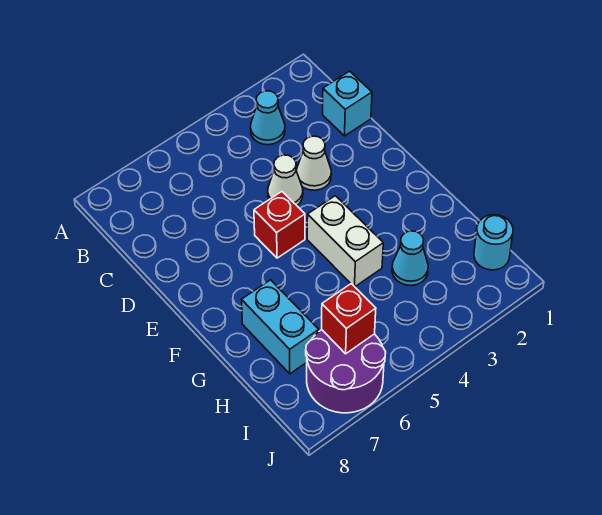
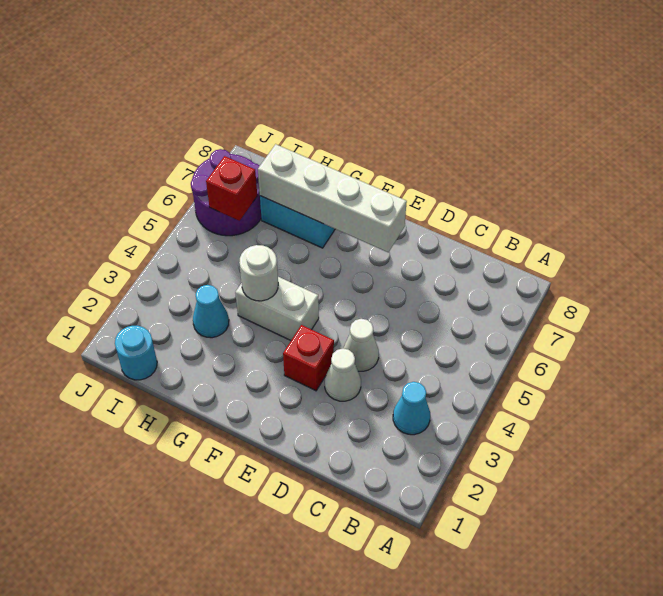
cyan brick C1 level 1 -> none
red brick E5 level 1 -> red brick E3 level 1
none -> white brick E7:H7 level 2
none -> white round brick G4 level 2

